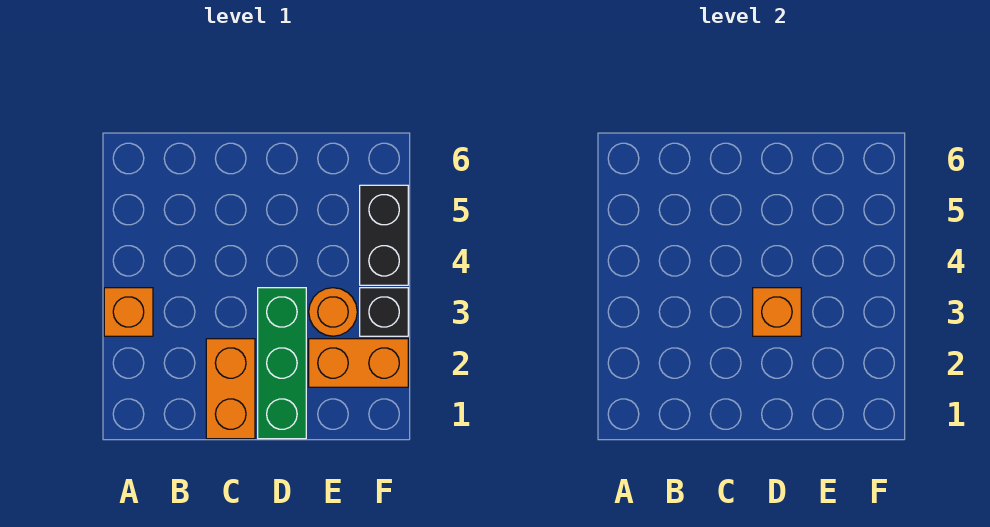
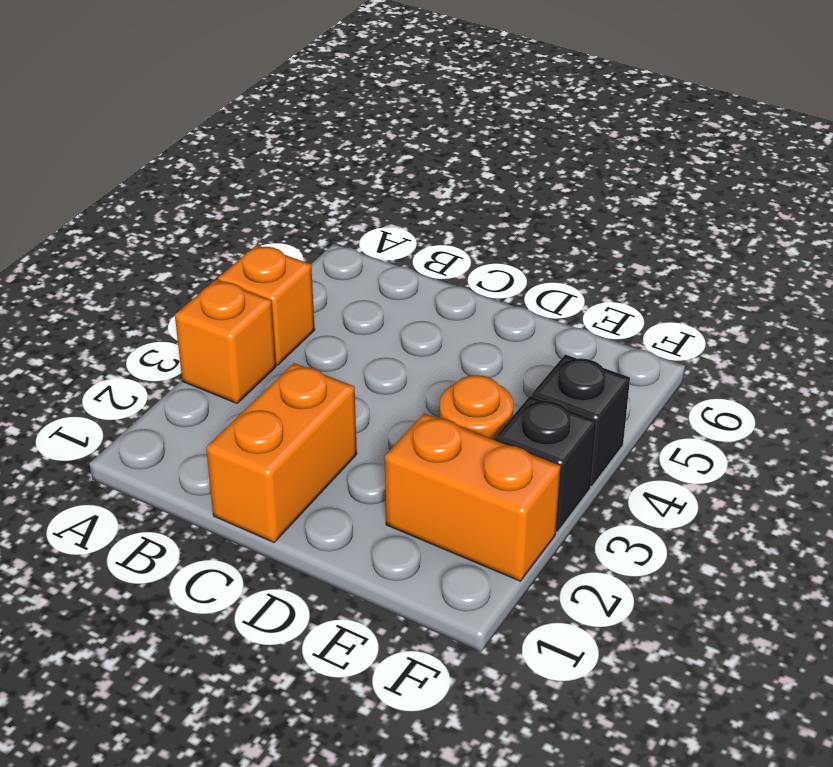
green brick D1:D3 level 1 -> none
orange brick D3 level 2 -> orange brick A4 level 1
black brick F4:F5 level 1 -> black brick F4 level 1

